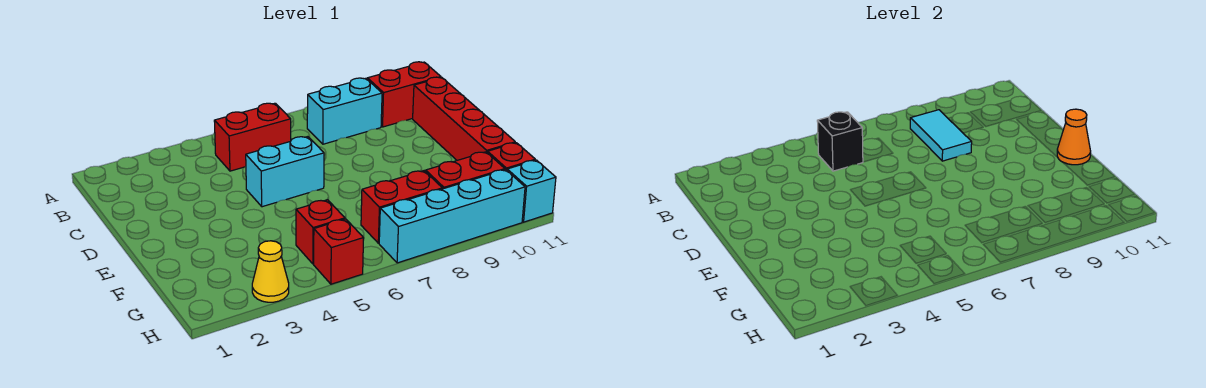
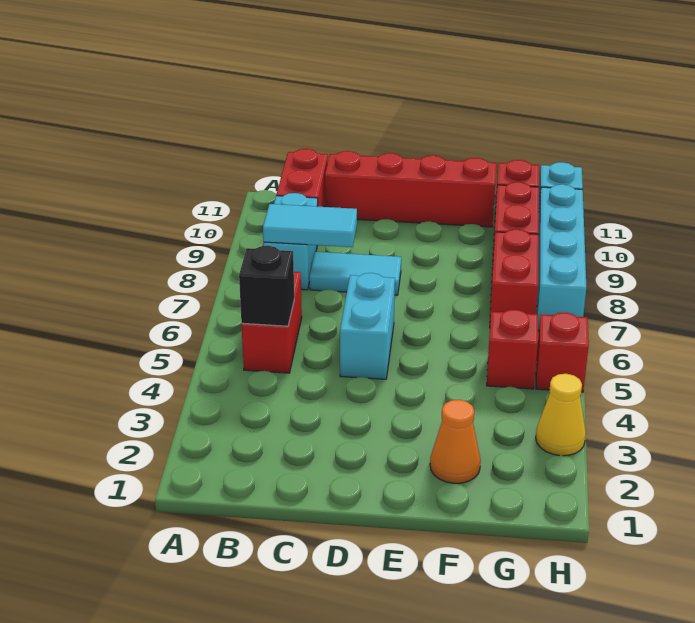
none -> cyan tile C8:D8 level 1
orange cone E11 level 2 -> orange cone F2 level 1

